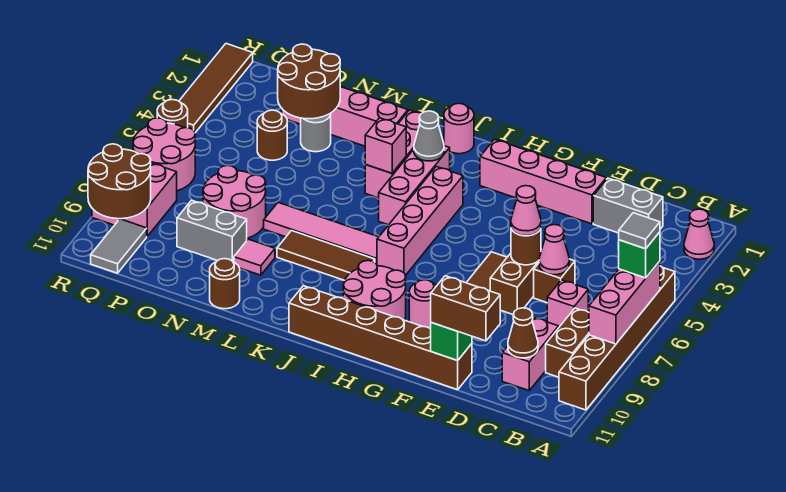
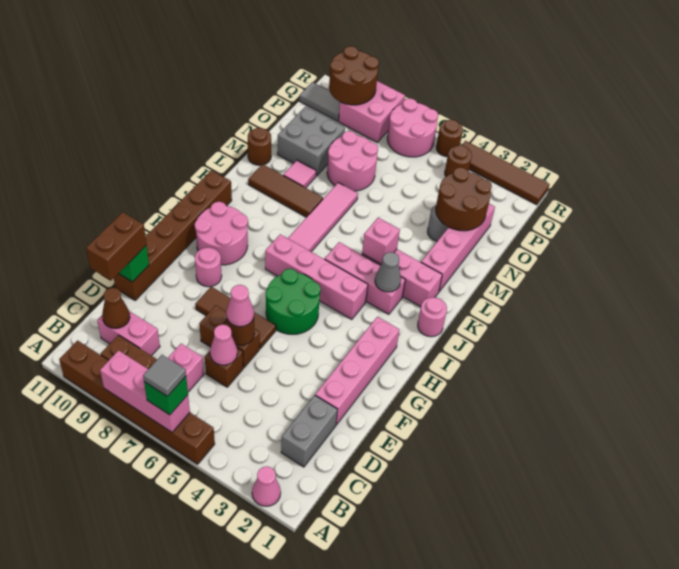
none -> green round brick G5:H6 level 1
brown tile J8:L8 level 1 -> brown tile L8:L10 level 1
grey brick N9:O9 level 1 -> grey brick N9:O10 level 1
brown round brick O4 level 1 -> brown round brick Q4 level 1

